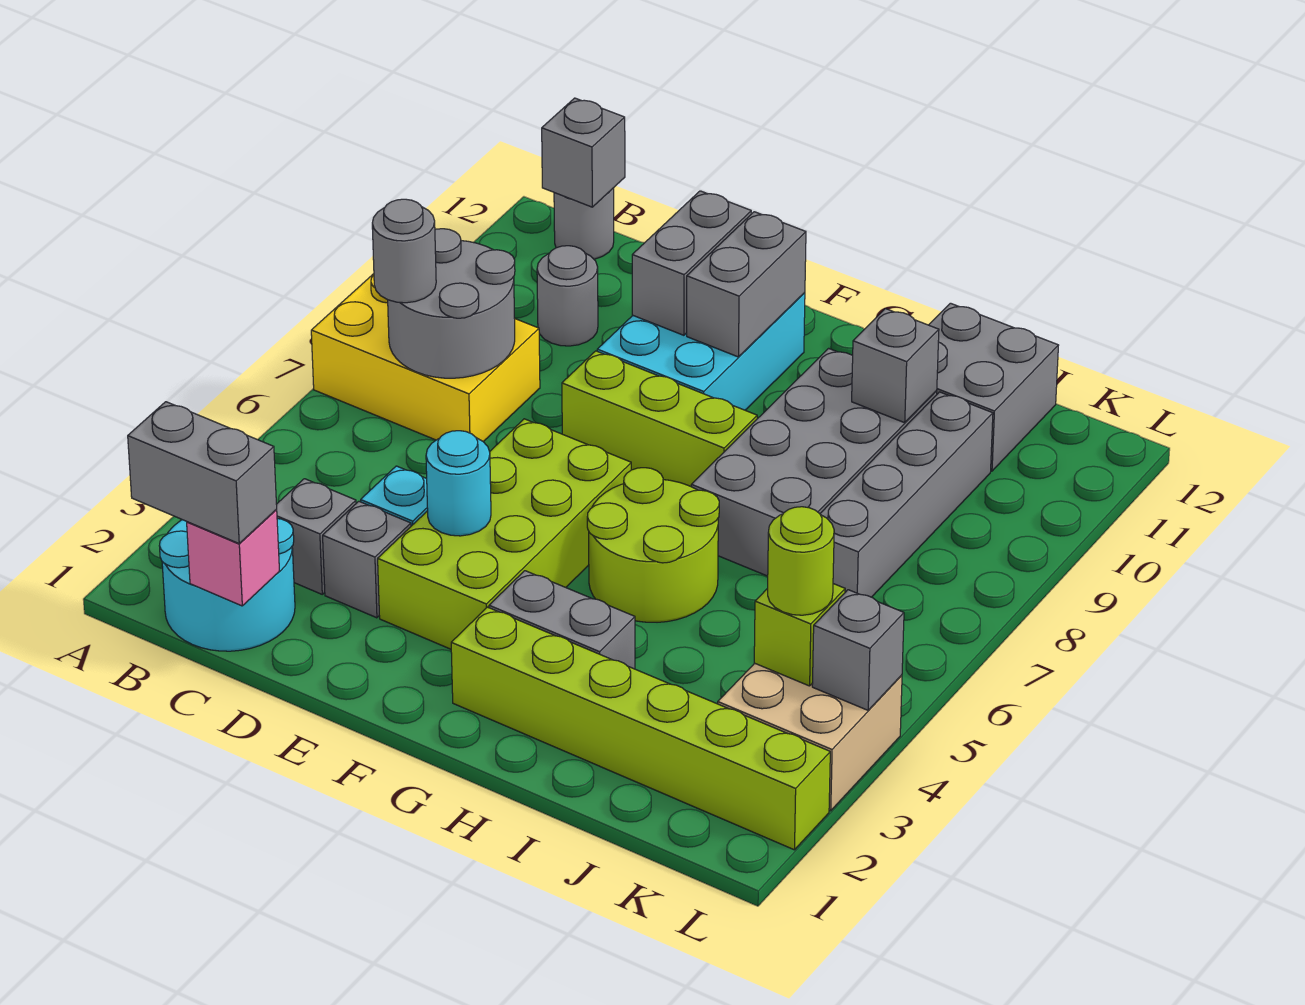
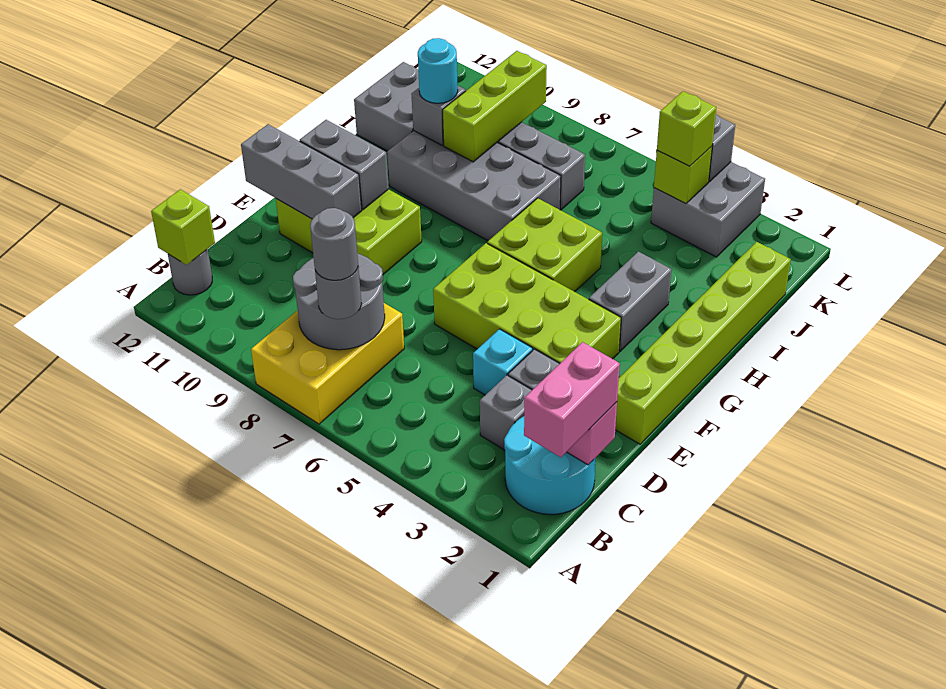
grey brick B1:C1 level 3 -> pink brick B1:C1 level 3
grey brick B12 level 2 -> lime brick B12 level 2
grey round brick C10 level 1 -> grey round brick B7 level 4
cyan round brick E4 level 2 -> cyan round brick I10 level 3
lime brick E8:G8 level 1 -> lime brick I9:K9 level 2
cyan brick E9:F11 level 1 -> lime brick E9:F11 level 1
grey brick E10:E11 level 2 -> grey brick E10:E12 level 2
lime brick G2:L2 level 1 -> lime brick E1:J1 level 1
lime round brick G5:H6 level 1 -> lime brick G5:H6 level 1
tan brick K3:L4 level 1 -> grey brick K3:L4 level 1
lime round brick K4 level 3 -> lime brick K4 level 3

